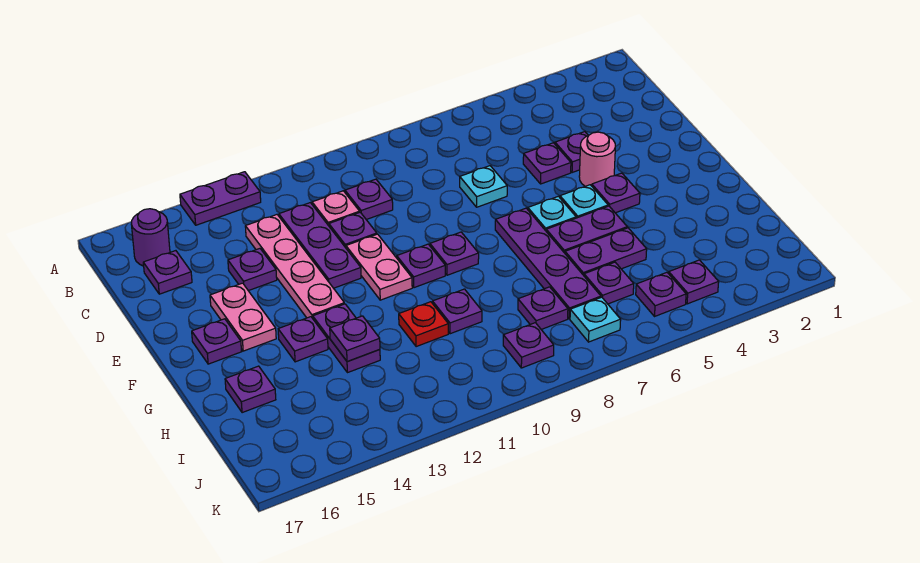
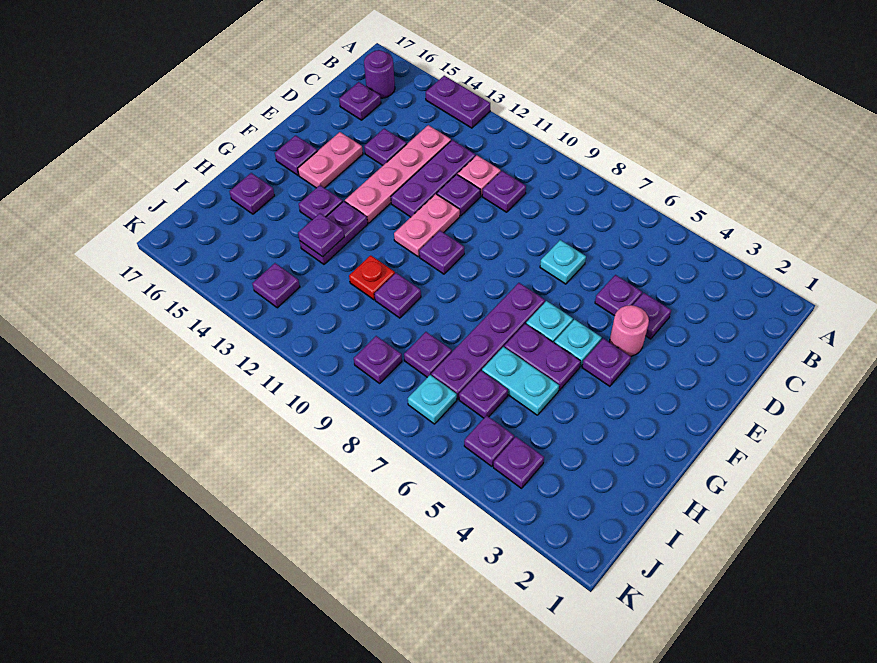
purple plate F9 level 1 -> purple plate J13 level 1
purple plate H5:H6 level 1 -> cyan plate H5:H6 level 1

